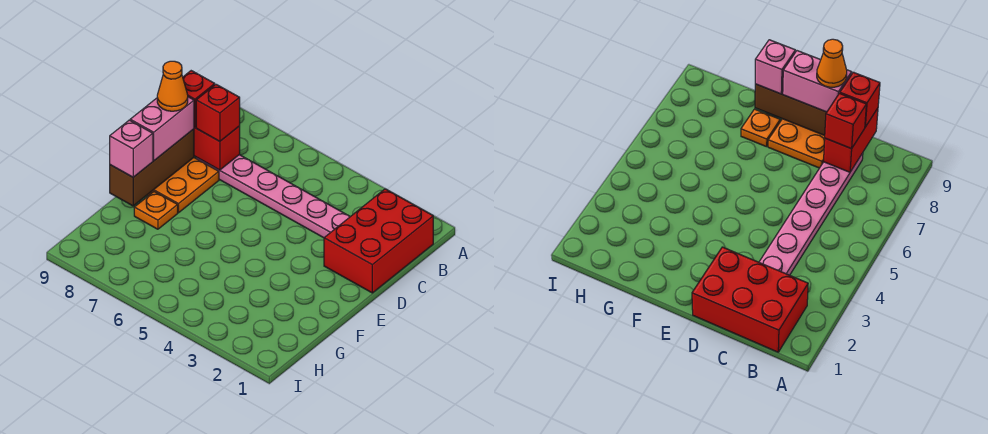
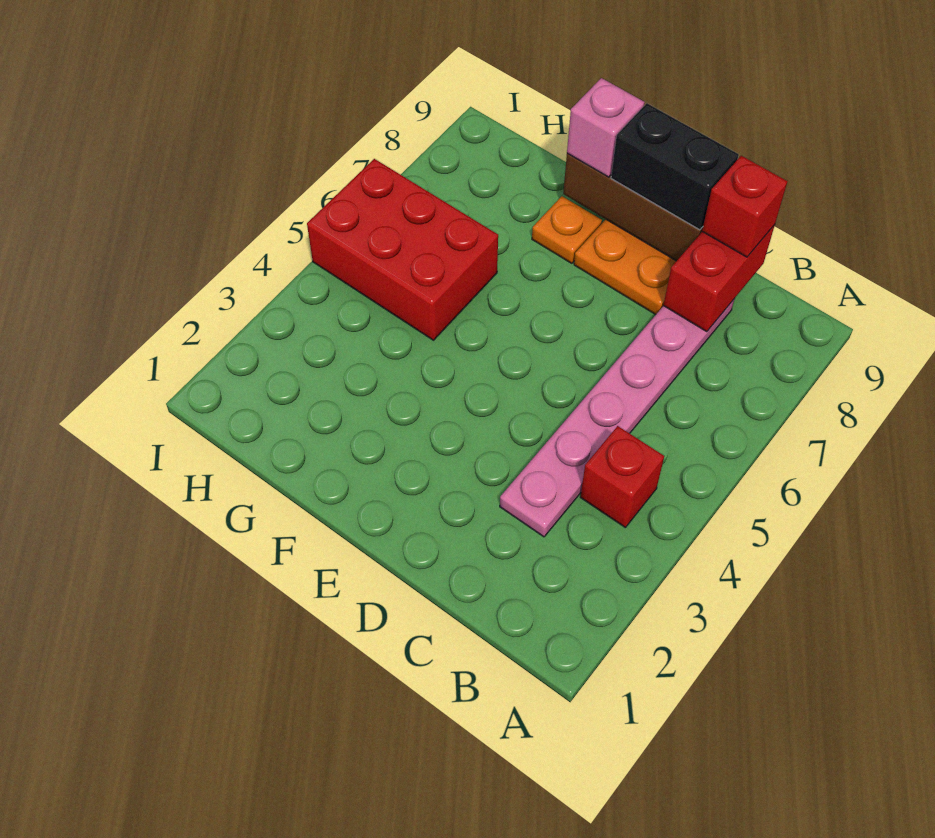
red brick B1:D2 level 1 -> red brick G5:I6 level 1
red brick C8 level 3 -> red brick B4 level 1
pink brick D9:E9 level 3 -> black brick D9:E9 level 3
orange cone D9 level 4 -> none

